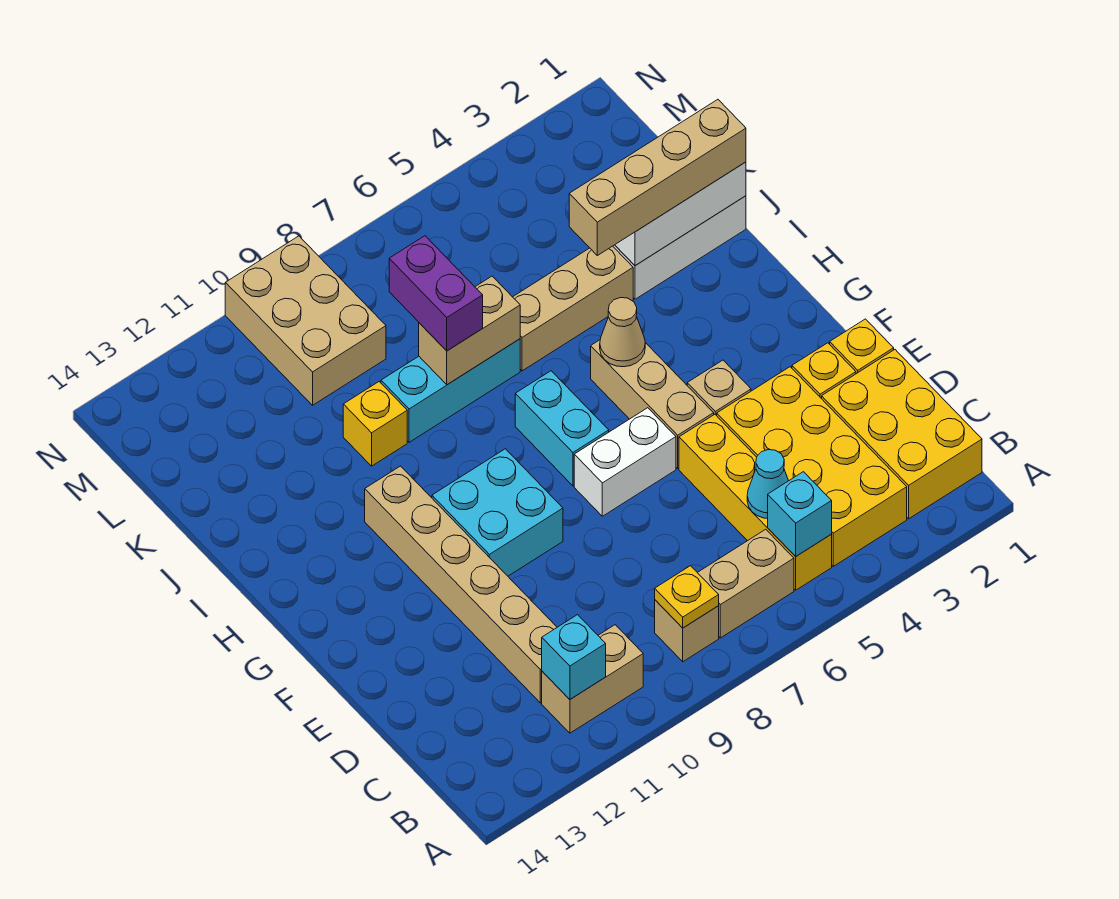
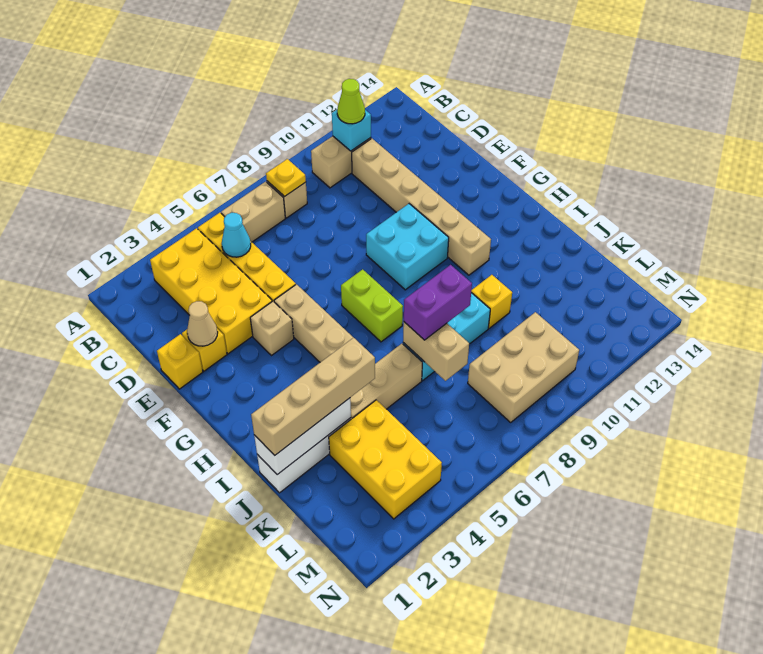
yellow brick B1:D2 level 1 -> yellow brick K3:M4 level 1
cyan brick B5 level 2 -> none
none -> lime cone B11 level 3
white brick F6:F7 level 1 -> none
cyan brick G7:H7 level 1 -> lime brick G7:H7 level 1
tan cone H5 level 2 -> tan cone E2 level 2
tan brick J7:J8 level 2 -> tan brick J7:K7 level 2
purple brick J8:K8 level 3 -> purple brick J7:J8 level 3
tan brick L9:N10 level 1 -> tan brick L8:M10 level 1

